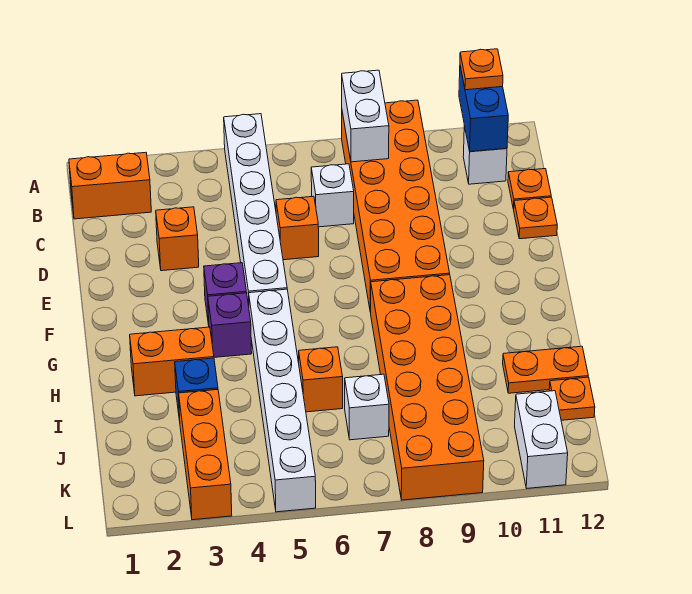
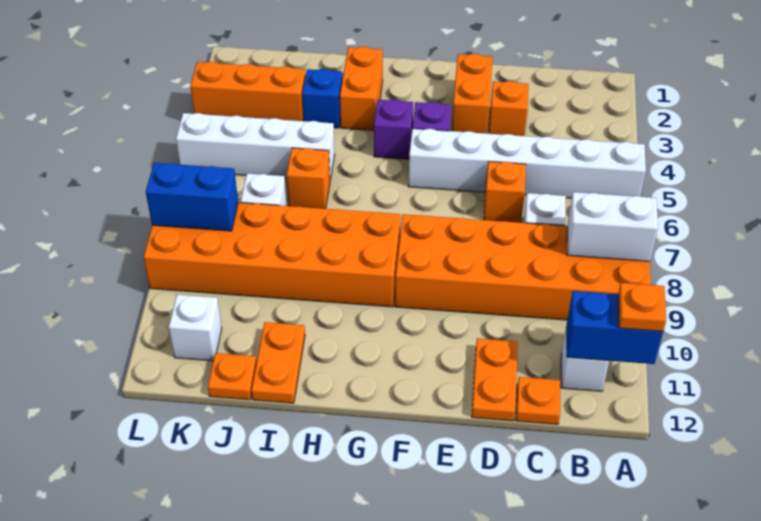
orange brick B1:B2 level 1 -> orange brick E2:E3 level 1
orange plate D12 level 1 -> orange plate D11:D12 level 1
white brick G5:L5 level 1 -> white brick I5:L5 level 1
none -> blue brick K8:L8 level 2
white brick K11:L11 level 1 -> white brick K11 level 1

